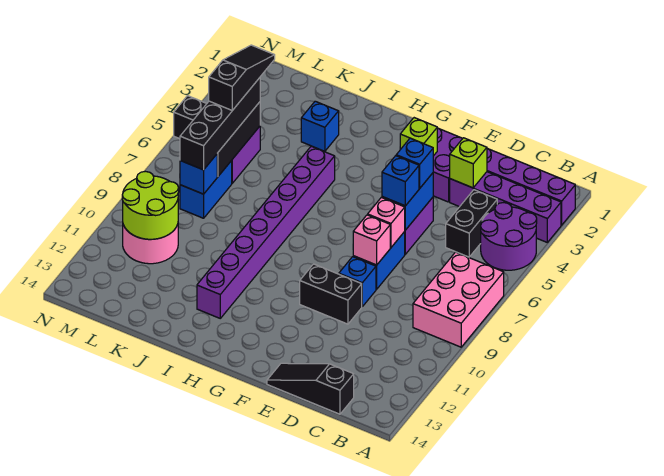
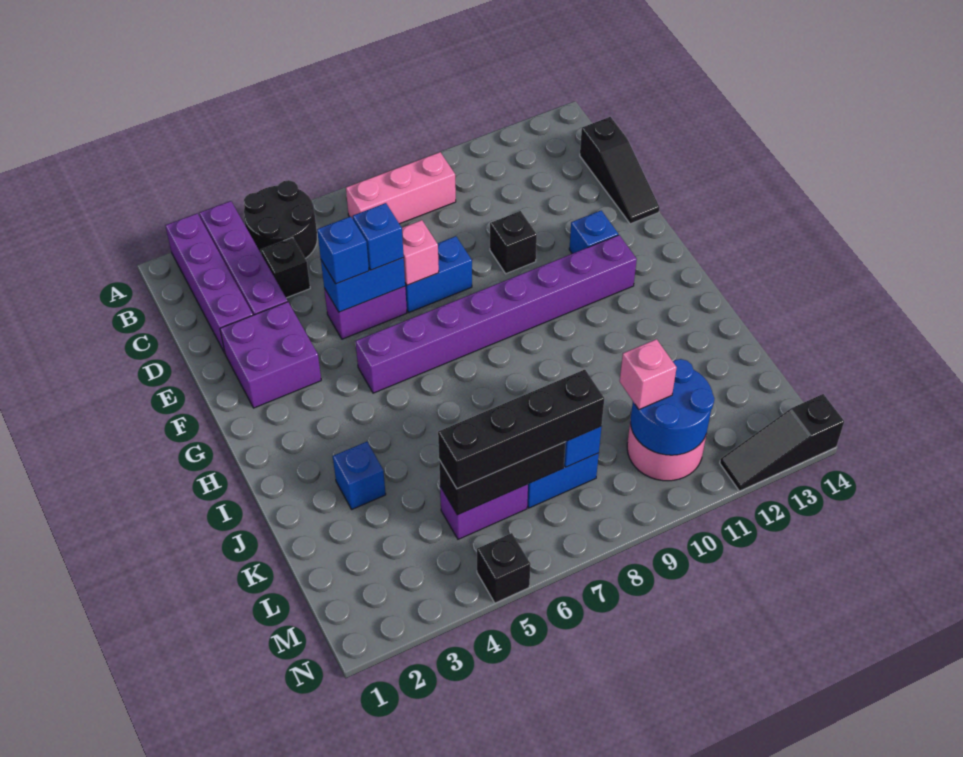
purple round brick A4:B5 level 1 -> black round brick A4:B5 level 1
pink brick A7:B9 level 1 -> pink brick B7:B9 level 1
black brick C4:C5 level 1 -> black brick C4 level 1
lime brick D3 level 2 -> none
pink brick E8 level 2 -> pink brick L10 level 3
blue brick E9 level 1 -> blue brick F12 level 1
black brick E10:F10 level 1 -> black brick E10 level 1
lime brick F3 level 2 -> none
purple brick I5:I12 level 1 -> purple brick G5:G12 level 1
black slope L4:L6 level 4 top 6 -> black slope N12:N14 level 1 top 14
lime round brick L10:M11 level 2 -> blue round brick L10:M11 level 2

